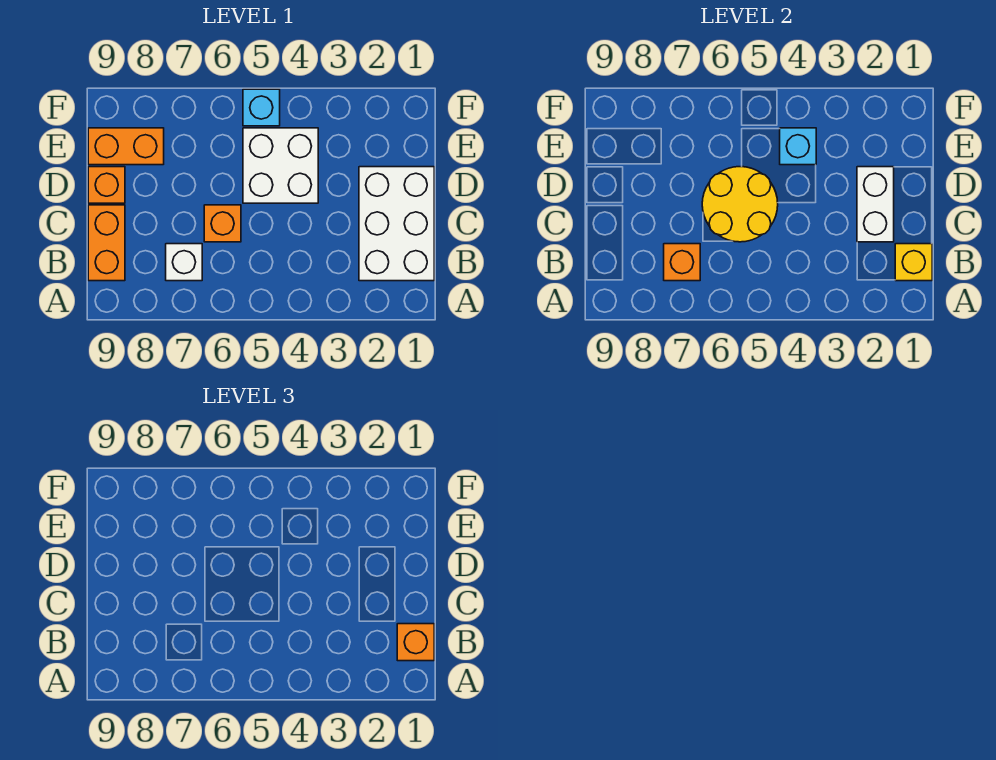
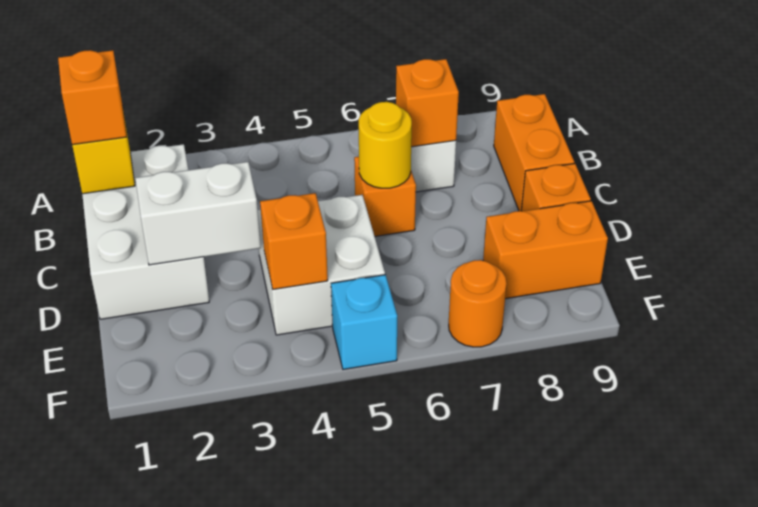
white brick C2:D2 level 2 -> white brick D2:D3 level 2
yellow round brick C5:D6 level 2 -> yellow round brick C6 level 2
cyan brick E4 level 2 -> orange brick E4 level 2
none -> orange round brick F7 level 1

